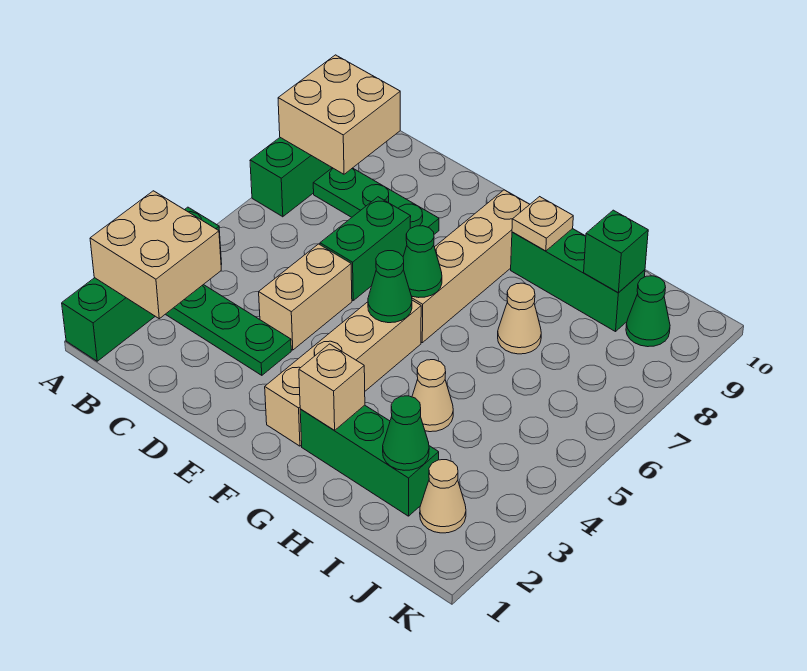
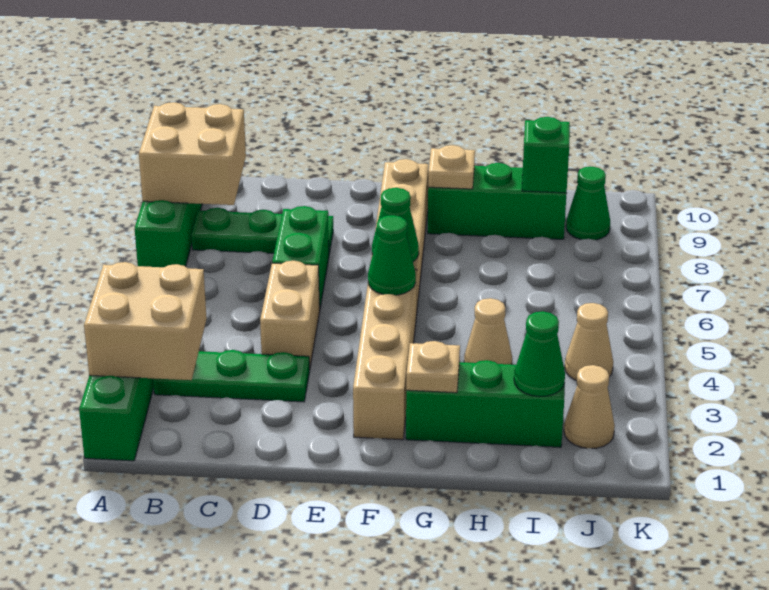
tan brick G2 level 2 -> tan plate G2 level 2
tan cone H7 level 1 -> tan cone J4 level 1

